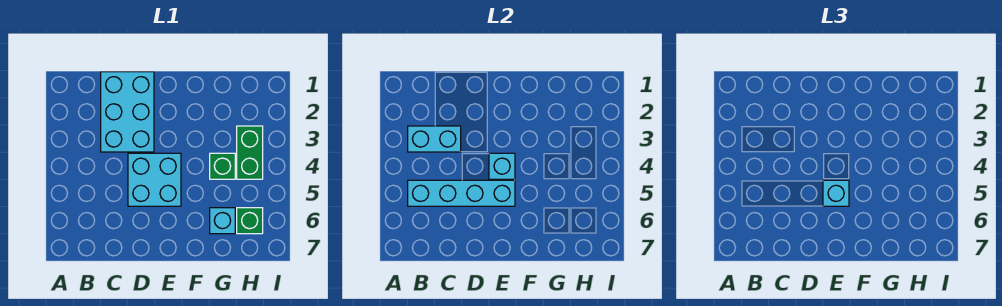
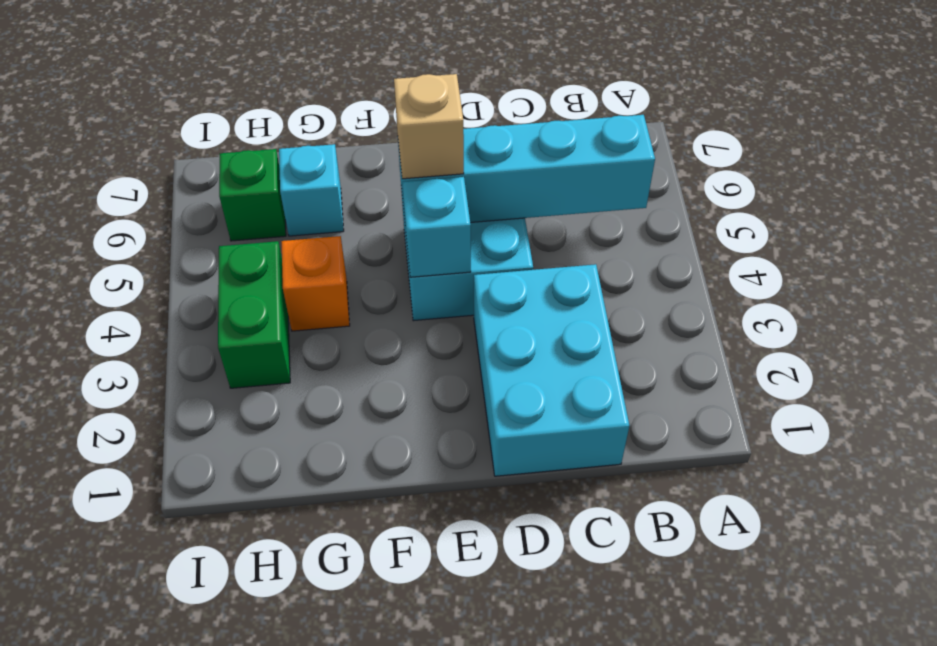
cyan brick B3:C3 level 2 -> none
cyan brick E5 level 3 -> tan brick E5 level 3
green brick G4 level 1 -> orange brick G4 level 1

